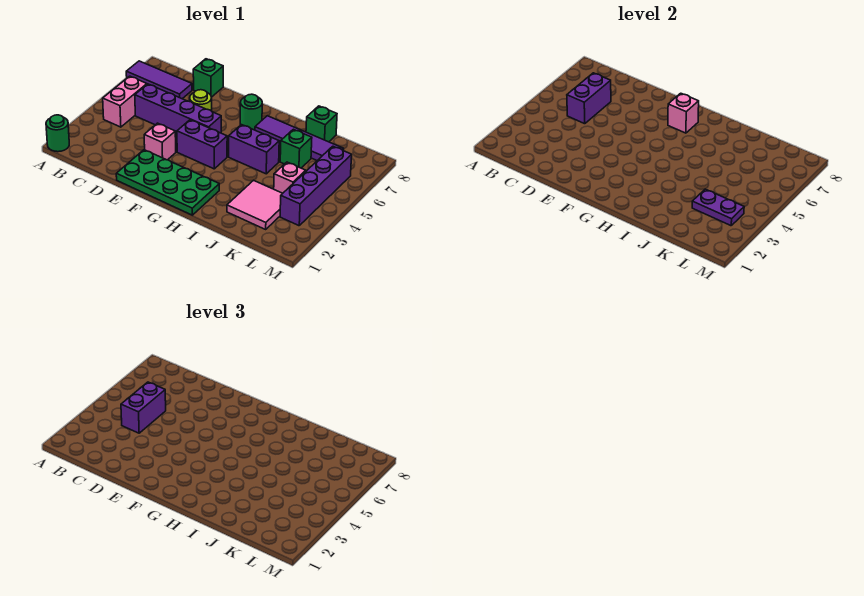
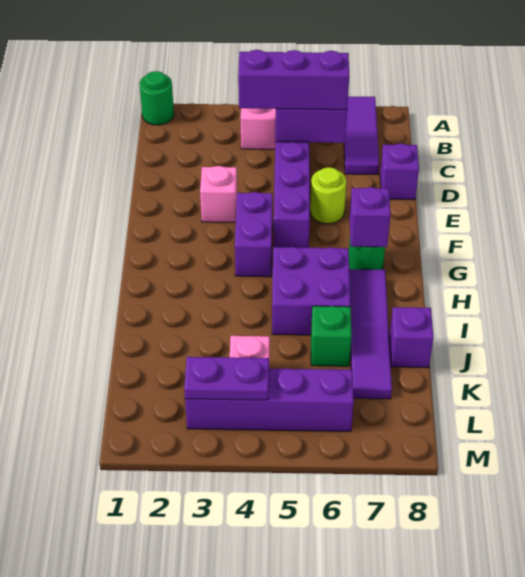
purple brick C4:C5 level 3 -> purple brick C4:C6 level 3
green brick D8 level 1 -> purple brick D8 level 1
green plate E1:H2 level 1 -> none
pink brick G7 level 2 -> purple brick G7 level 2
purple brick H5:I5 level 1 -> purple brick H5:I6 level 1
pink tile J2:K3 level 1 -> none
green brick J8 level 1 -> purple brick J8 level 1
purple plate K3:L3 level 2 -> purple plate L3:L4 level 2

